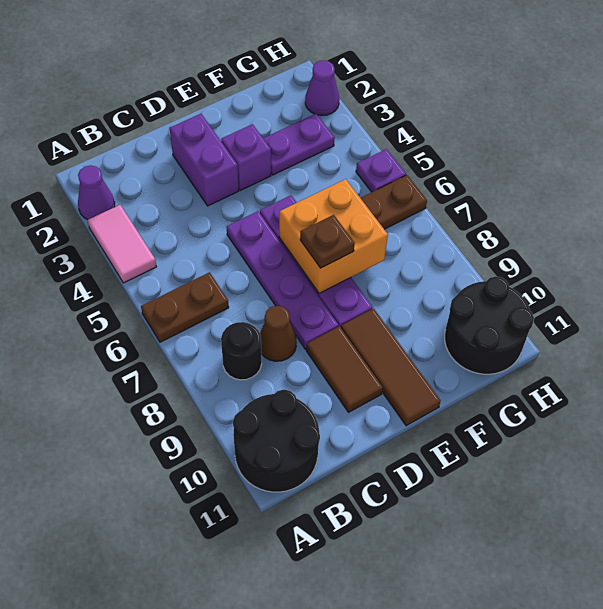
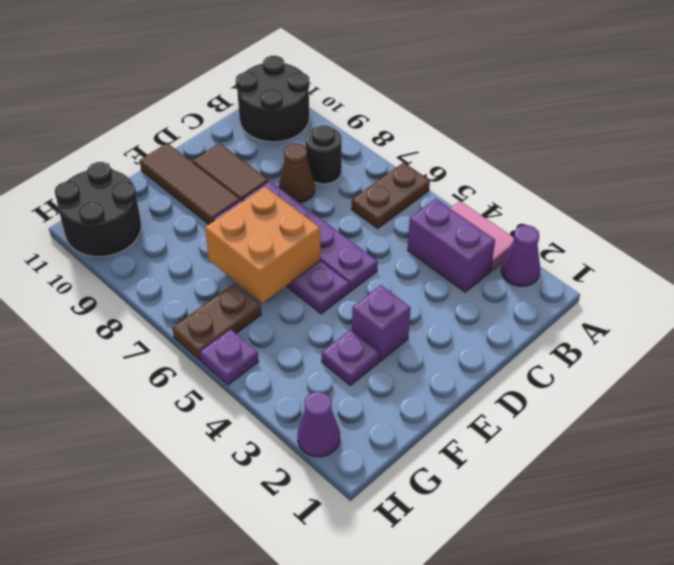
purple brick D2:D3 level 1 -> purple brick B3:B4 level 1
brown plate E7 level 3 -> none
purple plate F3:G3 level 1 -> purple plate F3 level 1

